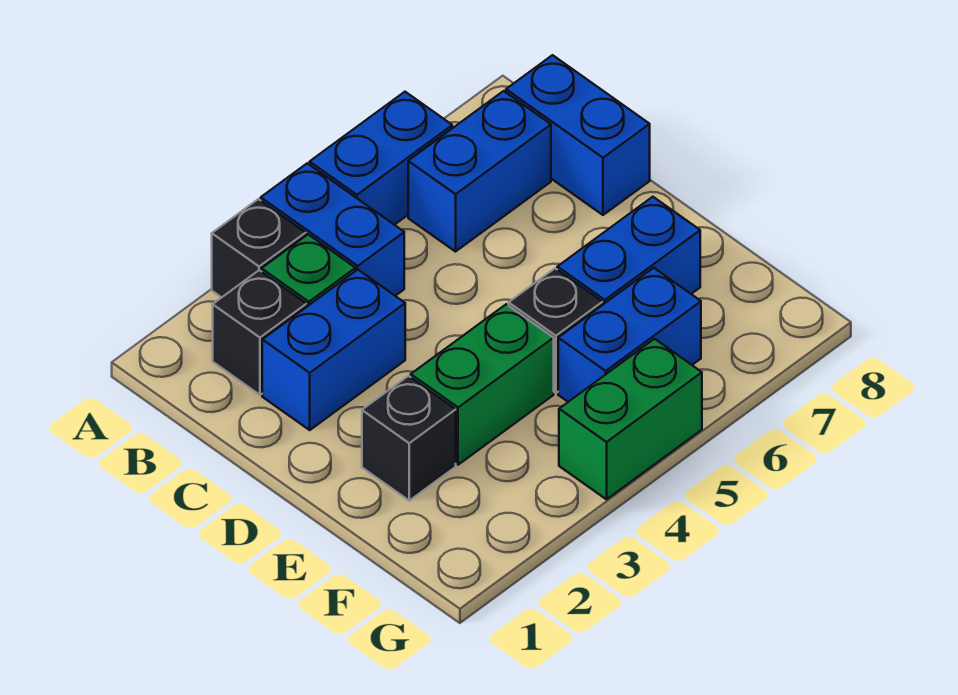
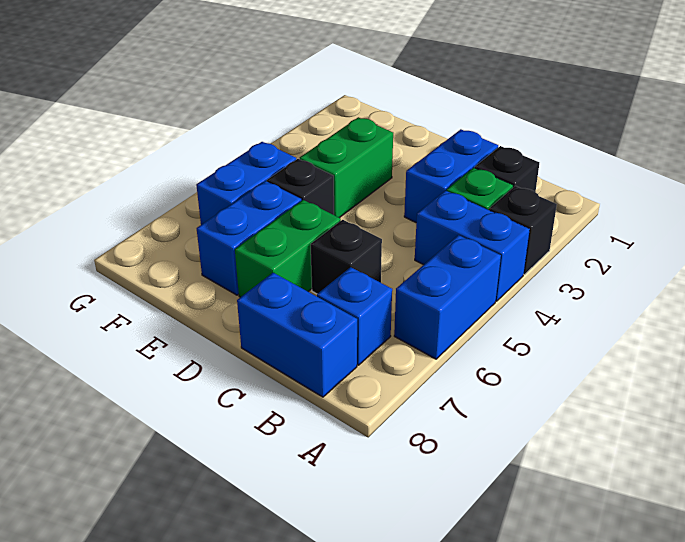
blue brick B6:B7 level 1 -> blue brick B7 level 1
black brick E2 level 1 -> black brick C6 level 1
green brick G4:G5 level 1 -> green brick D6:D7 level 1

